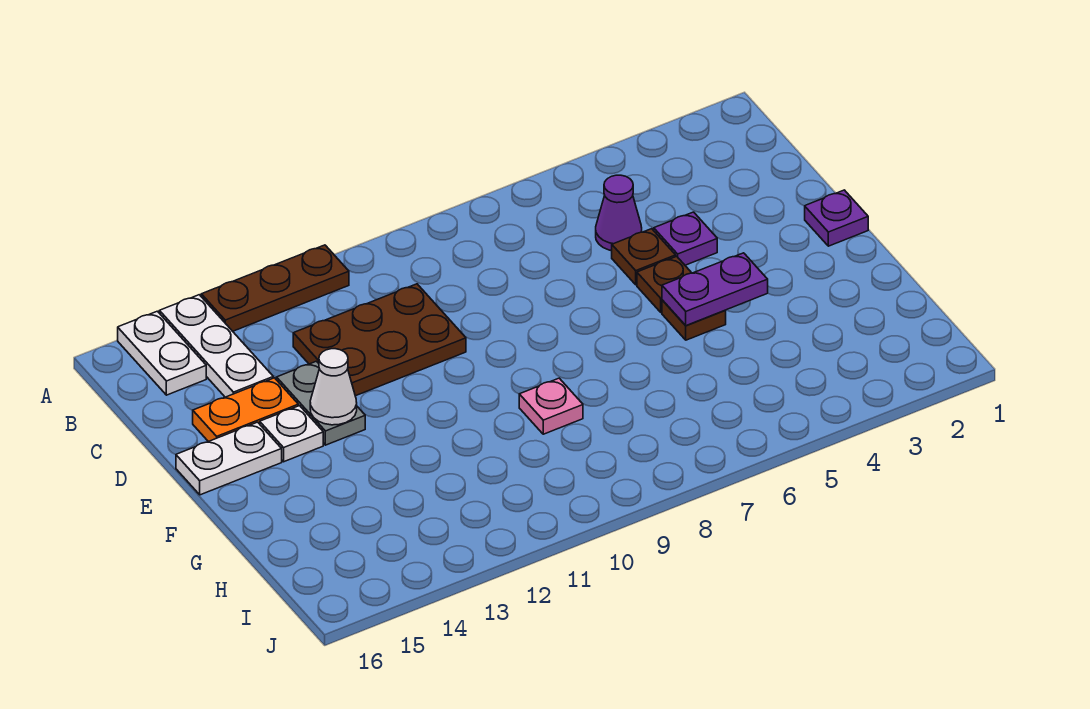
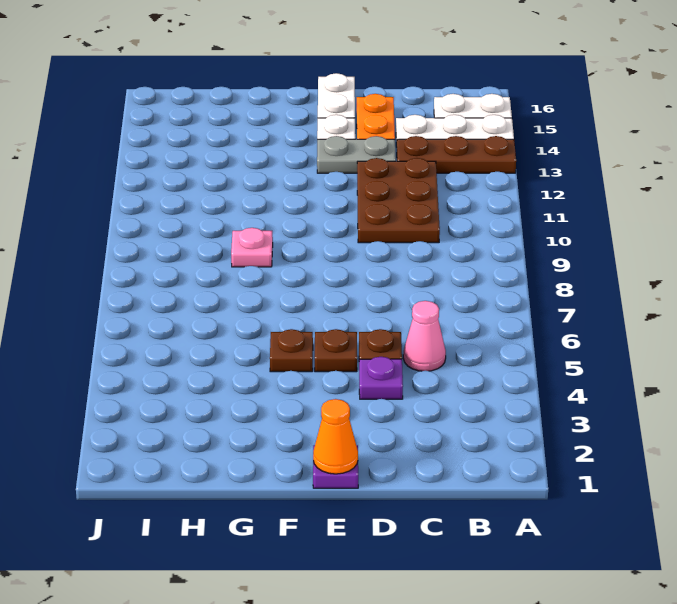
brown plate A11:A13 level 1 -> brown plate A13:C13 level 1
purple cone C5 level 1 -> pink cone C5 level 1
none -> orange cone E1 level 2
white cone E13 level 2 -> none
purple plate F4:F5 level 2 -> none

